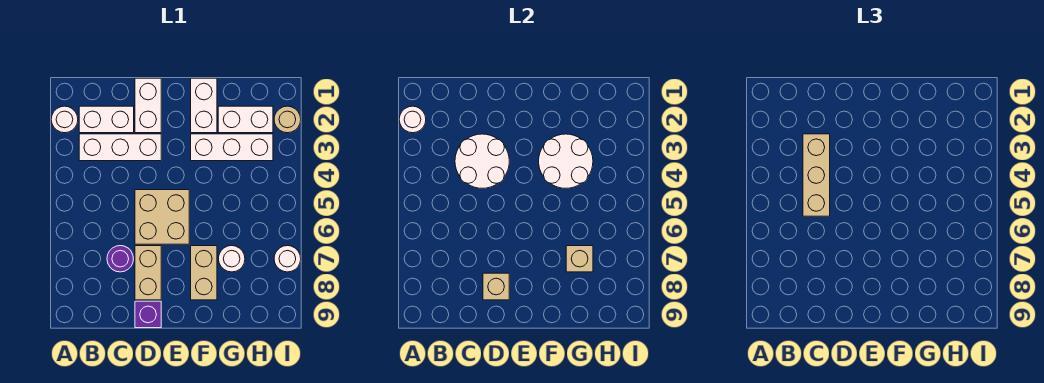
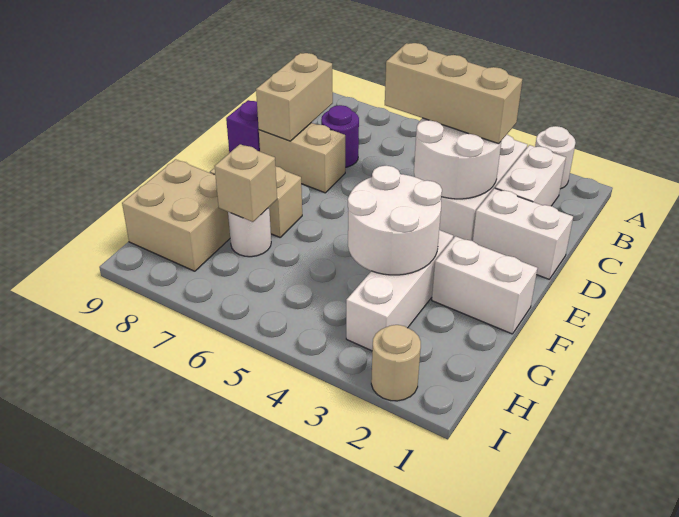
white round brick A2 level 2 -> none
tan brick D5:E6 level 1 -> tan brick G8:H9 level 1
tan brick D8 level 2 -> tan brick C8:D8 level 2
white brick G2:H2 level 1 -> none
white round brick I7 level 1 -> none

